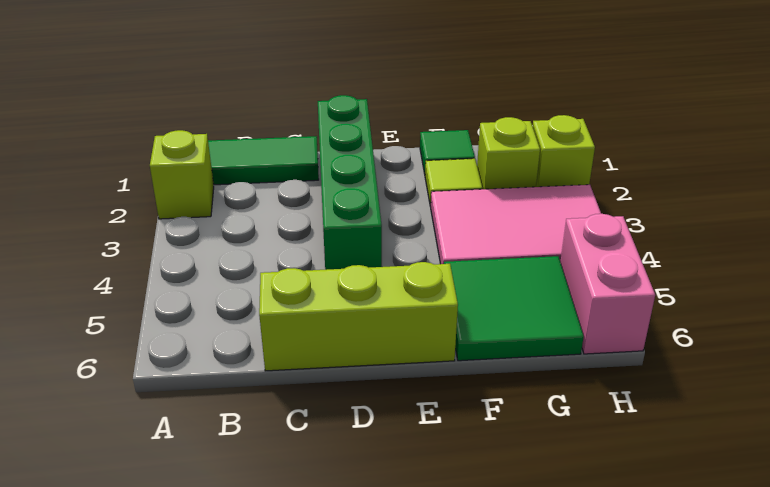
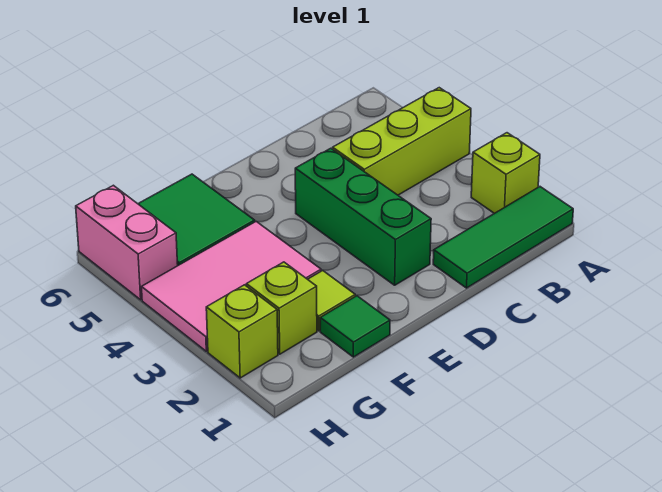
lime brick C6:E6 level 1 -> lime brick A4:C4 level 1
green brick D1:D4 level 1 -> green brick D2:D4 level 1

